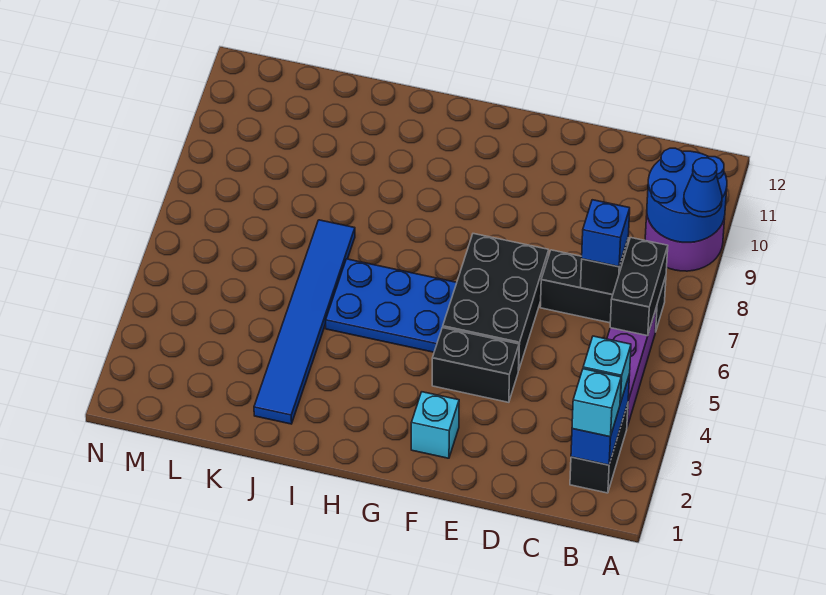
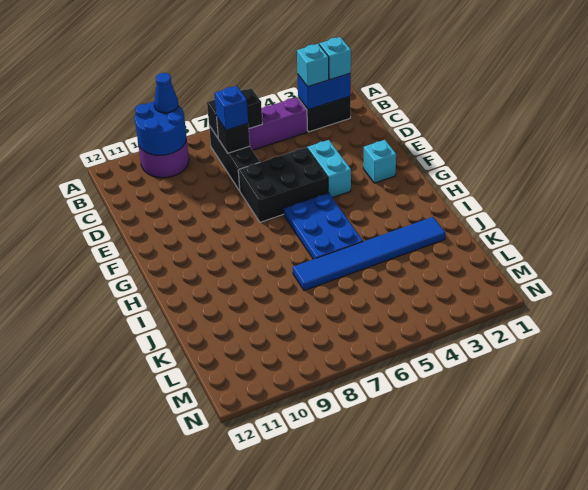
black brick E4:F4 level 1 -> cyan brick E4:F4 level 1

